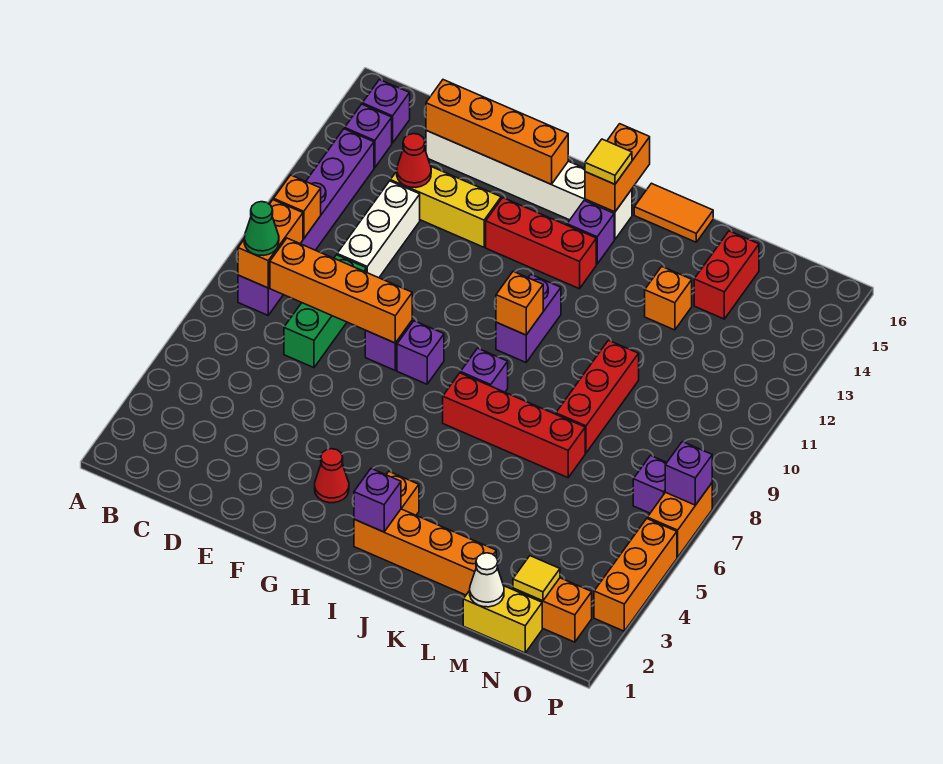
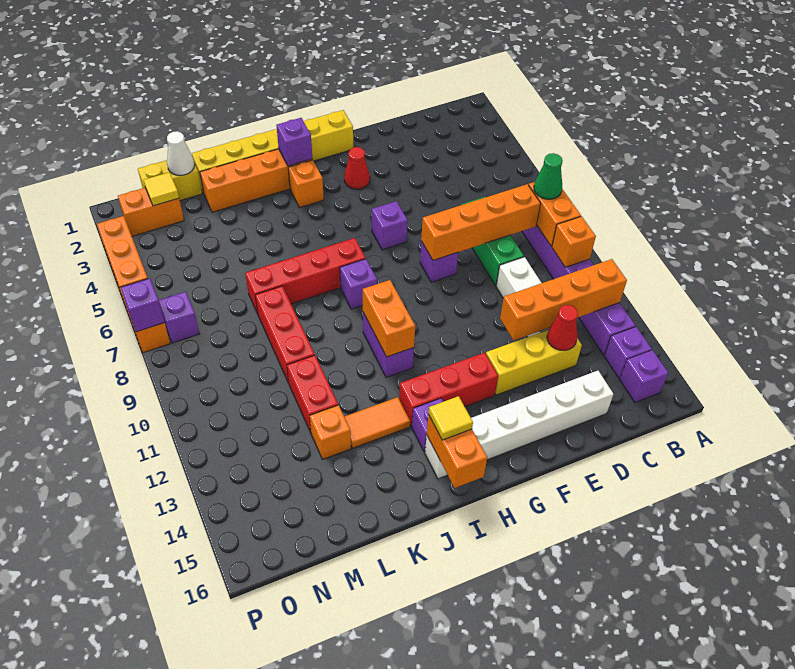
orange brick D15:G15 level 2 -> orange brick B12:E12 level 2
none -> yellow brick G1:L1 level 1
purple brick G8 level 1 -> purple brick G6 level 1
orange brick I10 level 2 -> orange brick I10:I11 level 2
orange tile J16:K16 level 1 -> orange tile J13:K13 level 1
red brick M14:M15 level 1 -> red brick L11:L12 level 1

